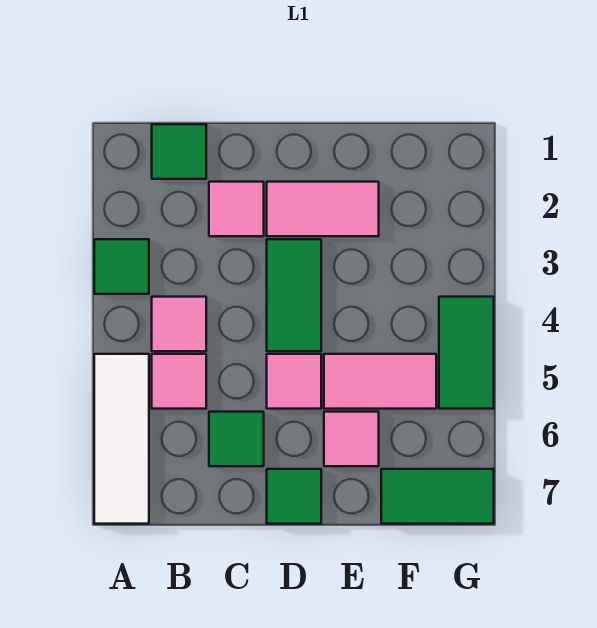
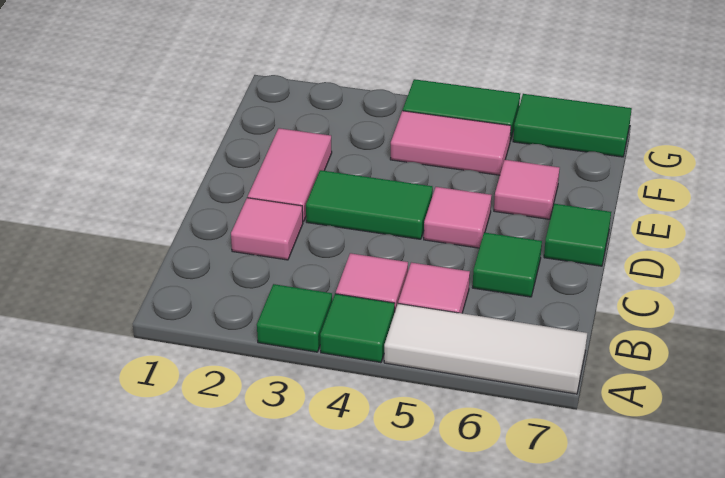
green tile B1 level 1 -> green tile A4 level 1
pink tile E5:F5 level 1 -> pink tile F4:F5 level 1
green tile F7:G7 level 1 -> green tile G6:G7 level 1

